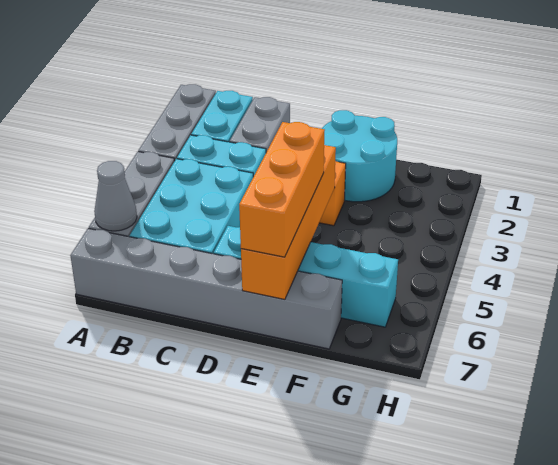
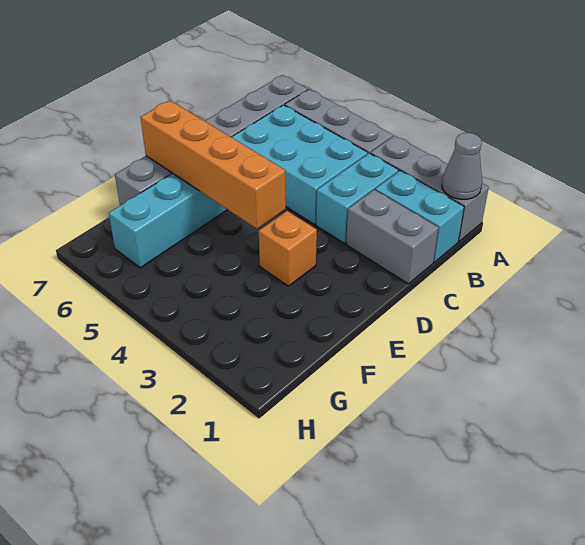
grey cone A6 level 2 -> grey cone A1 level 2
cyan round brick E1:F2 level 1 -> none
orange brick E5:E7 level 3 -> none

